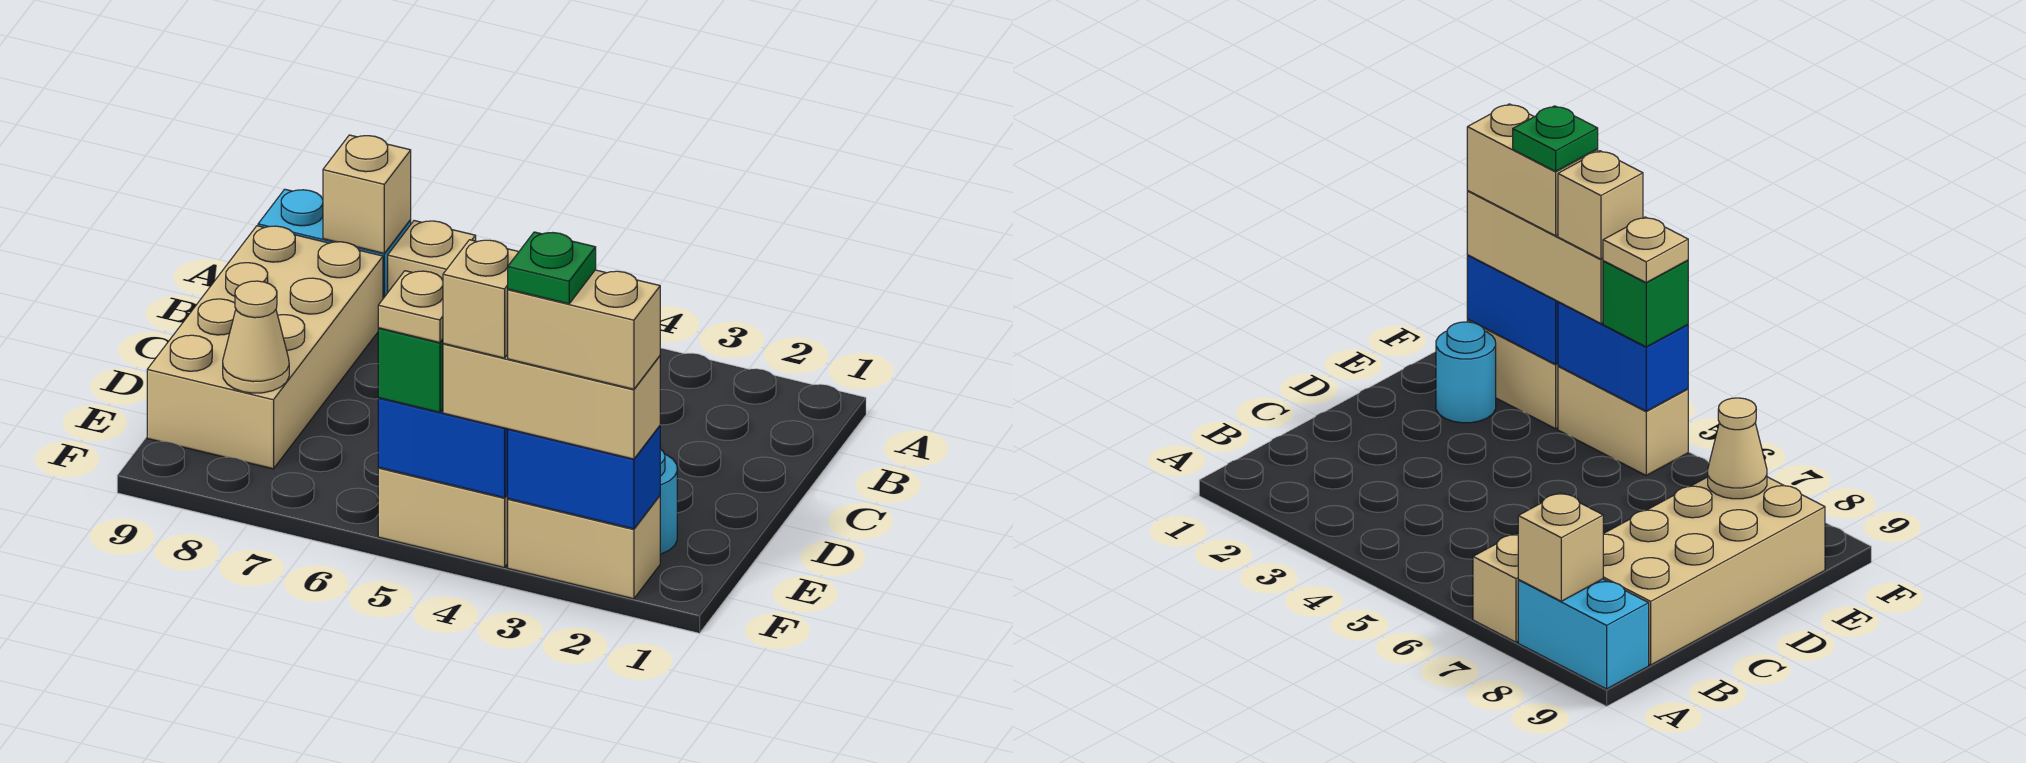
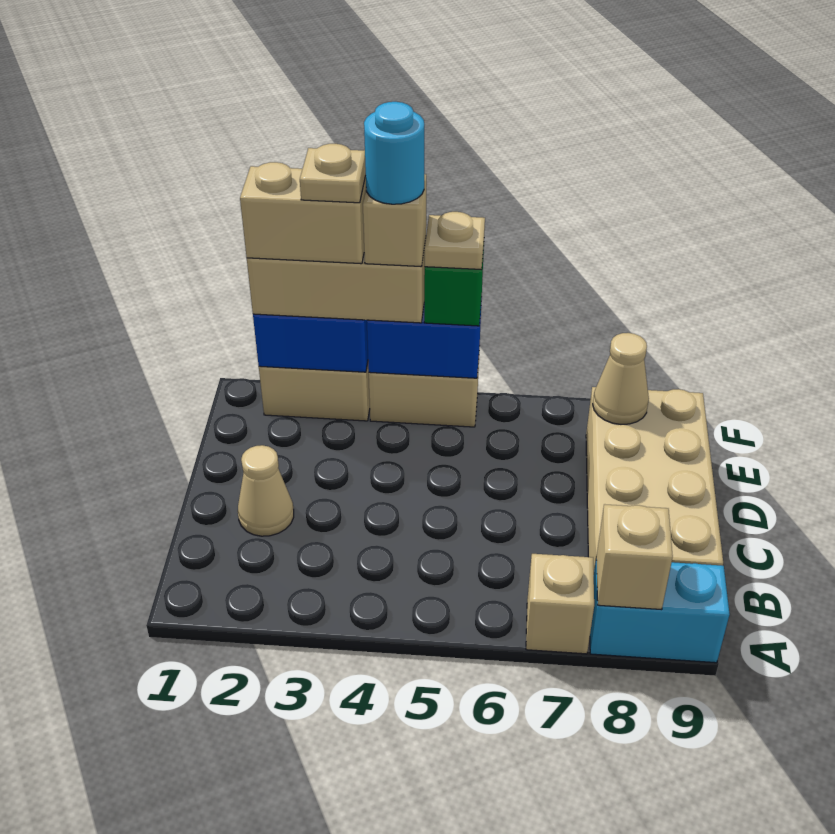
none -> tan cone C2 level 1
cyan round brick E2 level 1 -> cyan round brick F4 level 5
green plate F3 level 5 -> tan plate F3 level 5

